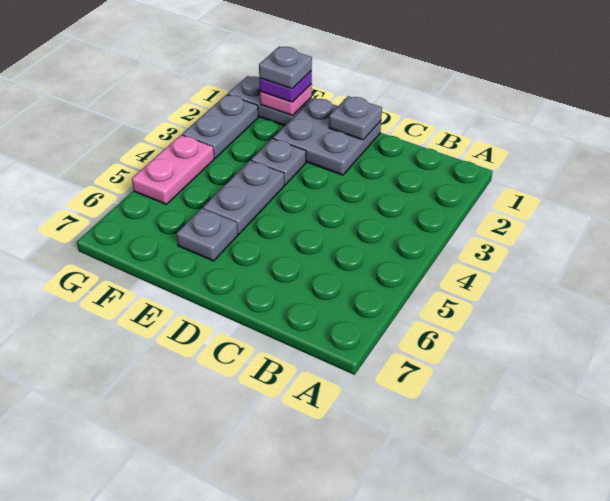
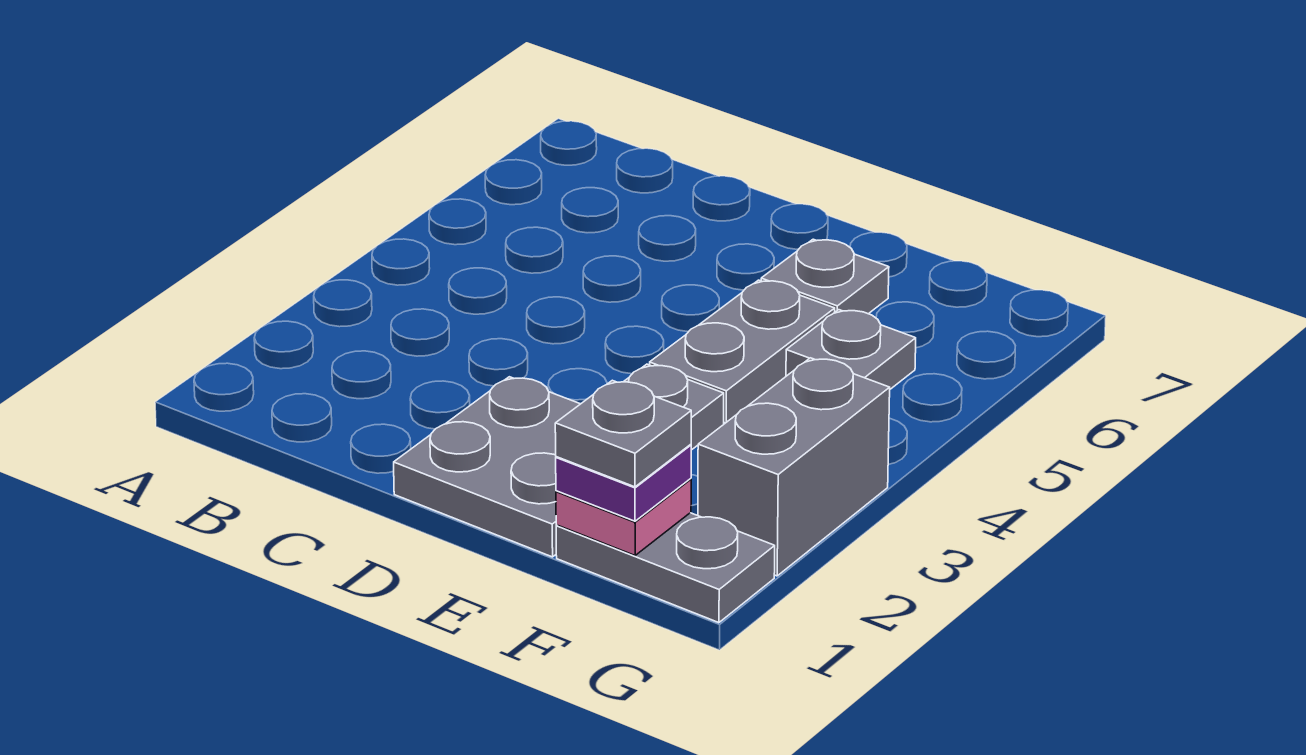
grey plate D1 level 2 -> grey plate F5 level 1
grey plate G2:G3 level 1 -> grey brick G2:G3 level 1
pink plate G4:G5 level 1 -> none

